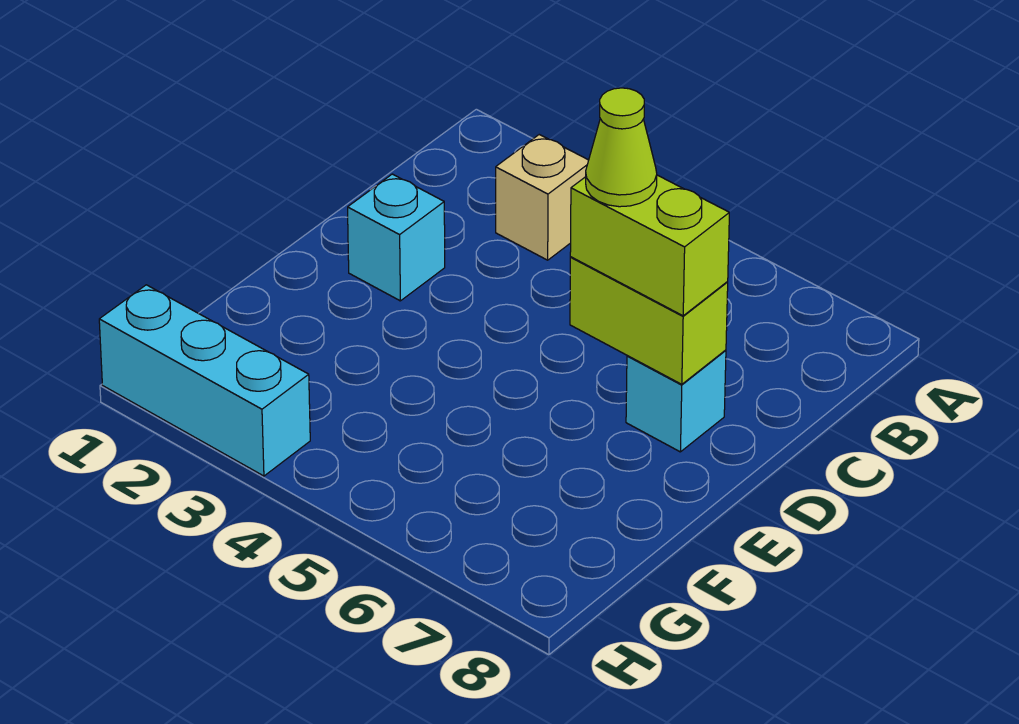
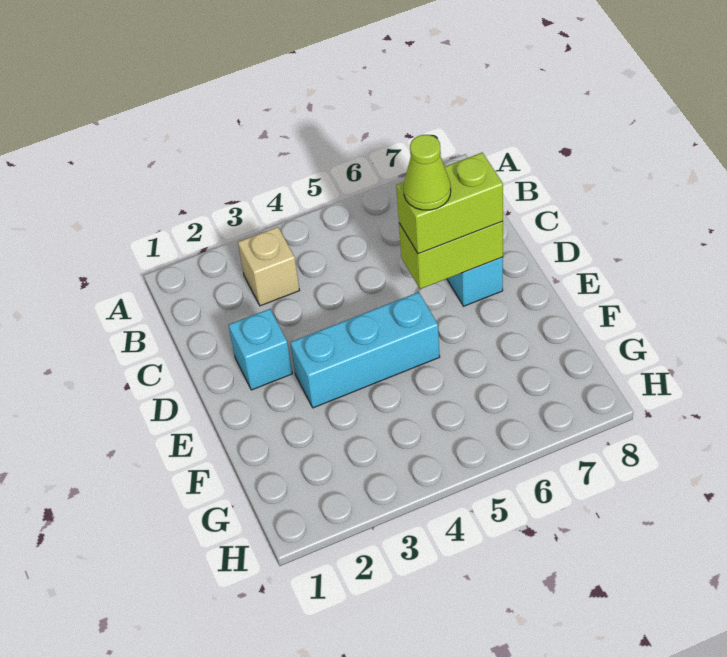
cyan brick H1:H3 level 1 -> cyan brick E3:E5 level 1

